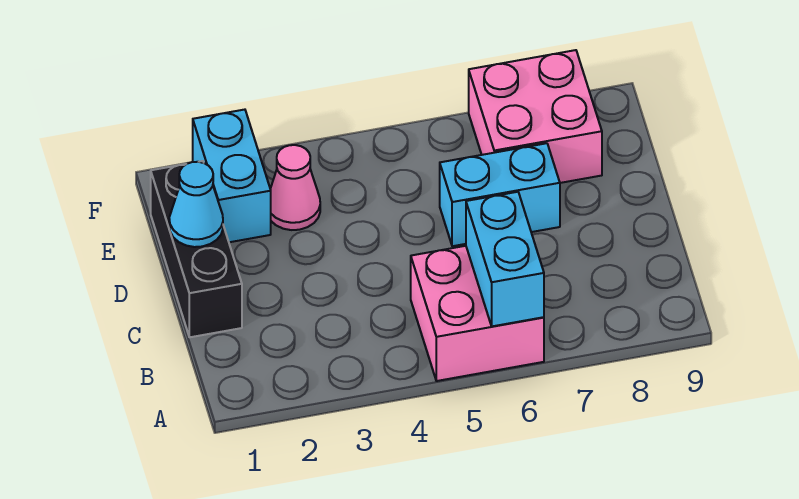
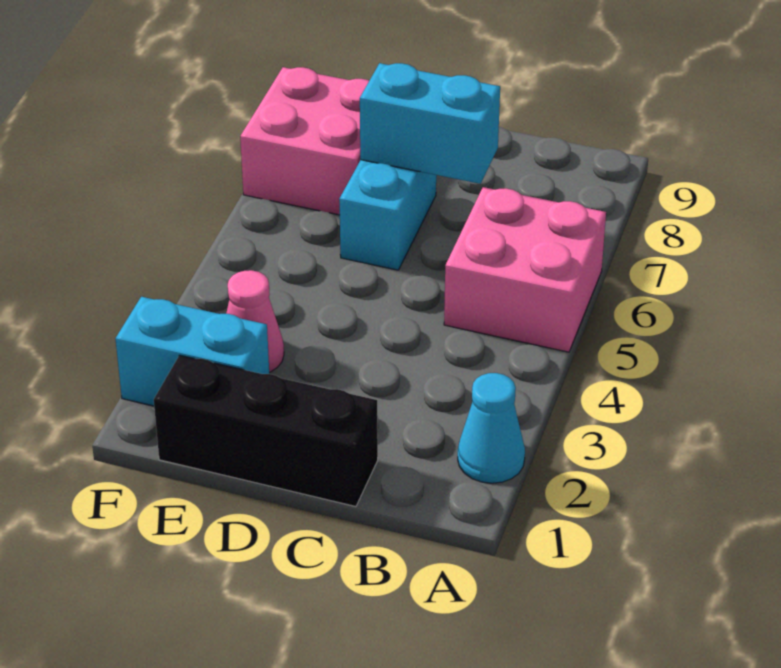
cyan brick A6:B6 level 2 -> cyan brick C7:D7 level 2
cyan cone D1 level 2 -> cyan cone A2 level 1

